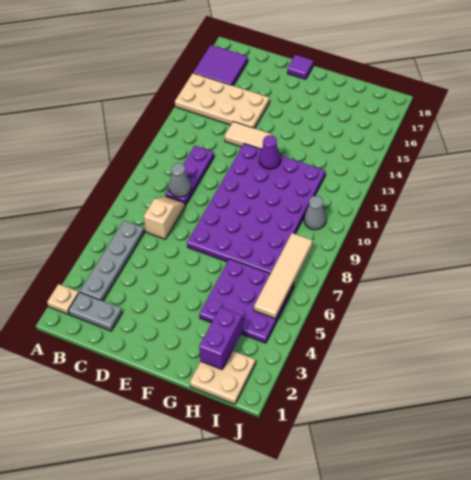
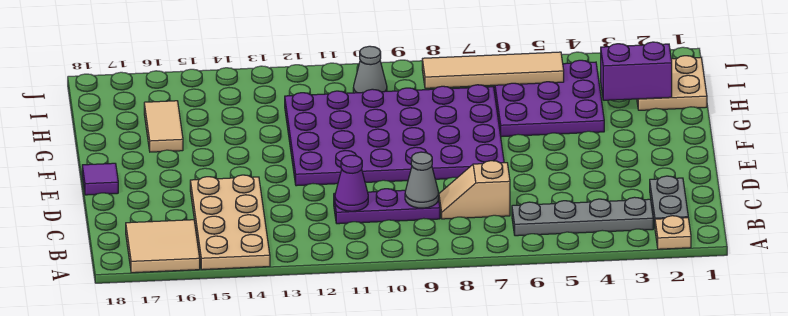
purple tile A16:B17 level 1 -> tan tile A16:B17 level 1
tan tile D13:E13 level 1 -> tan tile G16:H16 level 1
purple cone F12 level 2 -> purple cone C11 level 2

